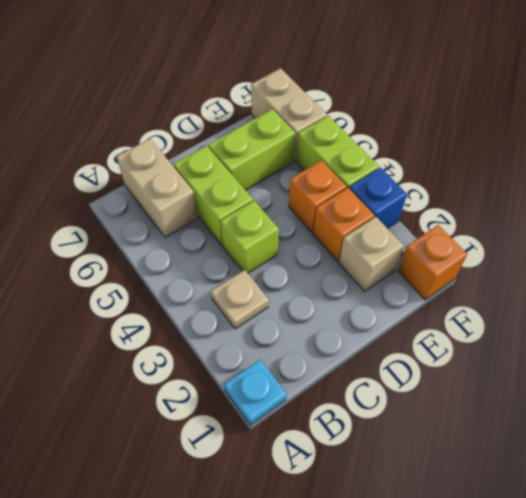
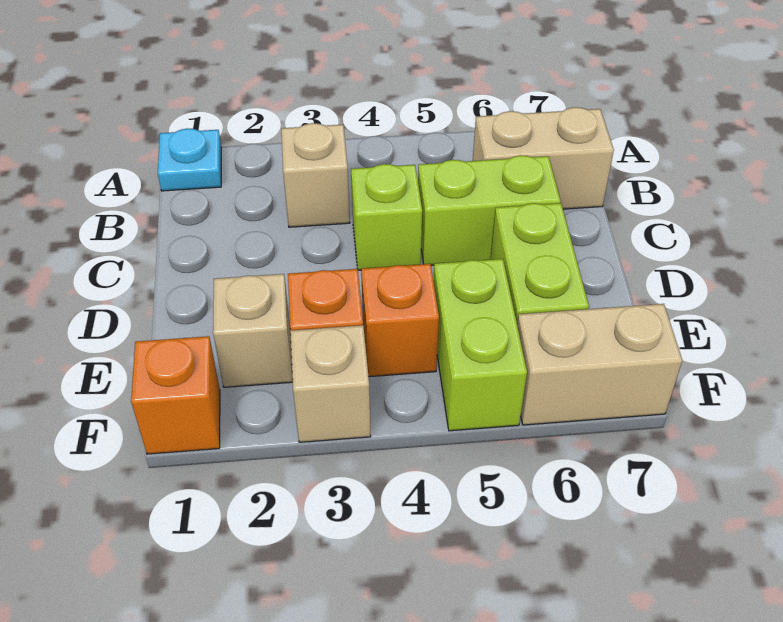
tan plate B3 level 1 -> tan brick B3 level 1
blue brick F3 level 1 -> tan brick F3 level 1
lime brick F4:F5 level 1 -> lime brick E5:F5 level 1

